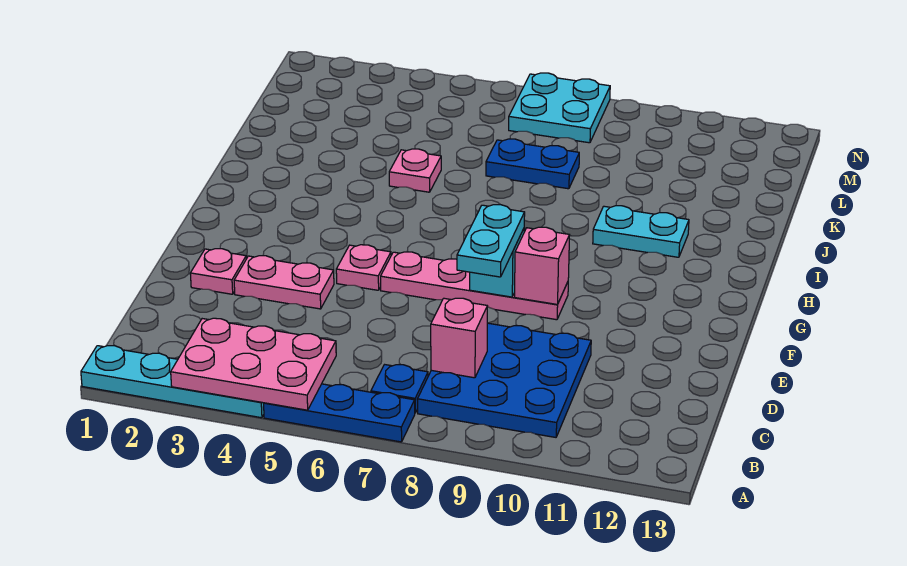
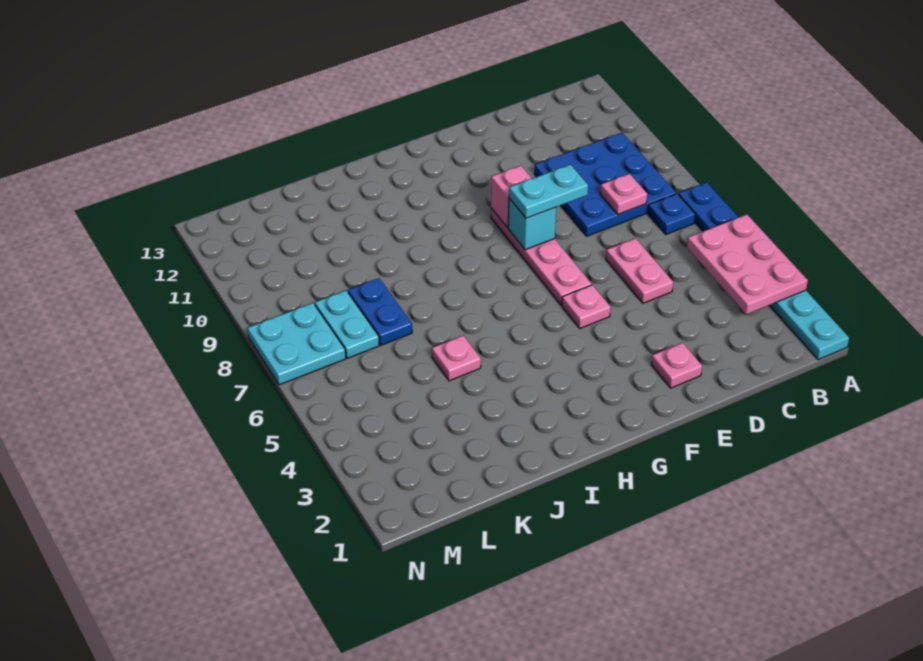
pink brick C8 level 2 -> pink plate C8 level 2
pink plate E3:E4 level 1 -> pink plate D5:D6 level 1
cyan plate I10:I11 level 1 -> cyan plate L7:L8 level 1

